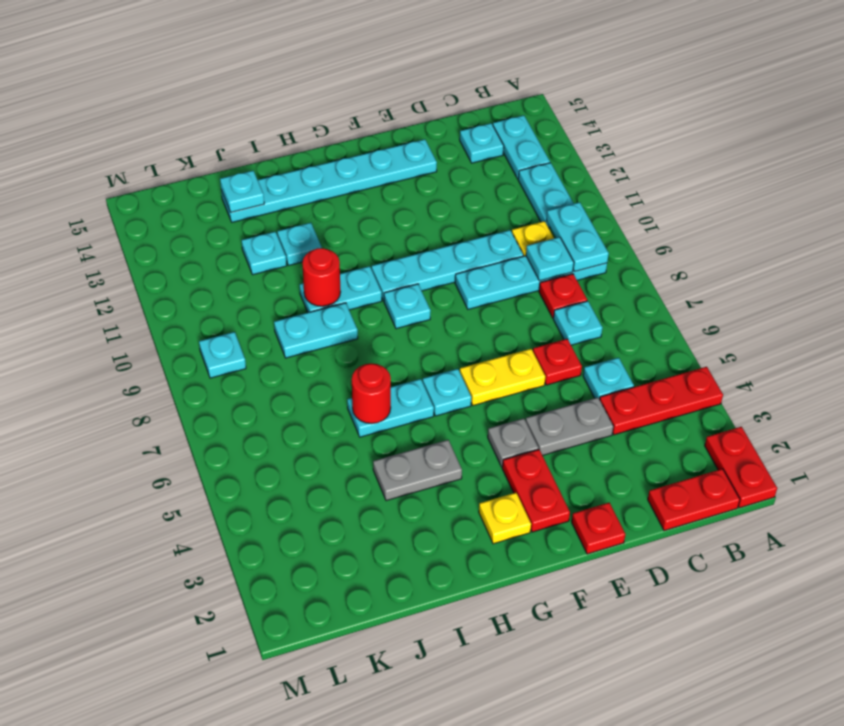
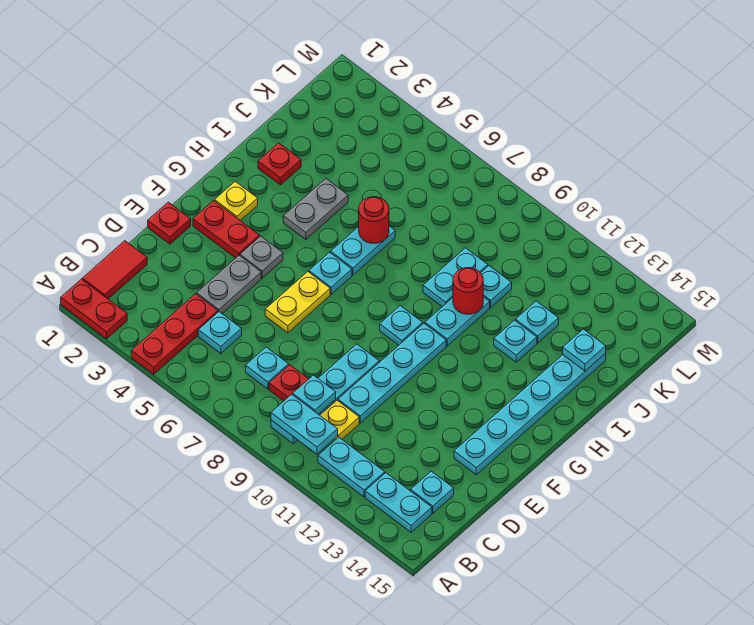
red plate B1:C1 level 1 -> red tile B1:C1 level 1
red plate D6 level 1 -> red plate I2 level 1
cyan plate L9 level 1 -> cyan plate J10 level 1

